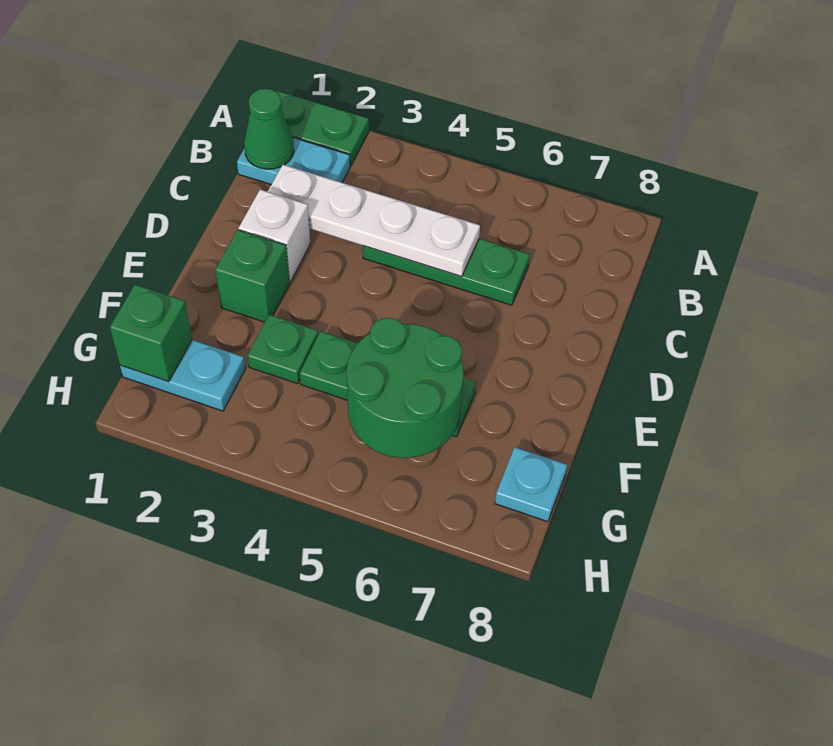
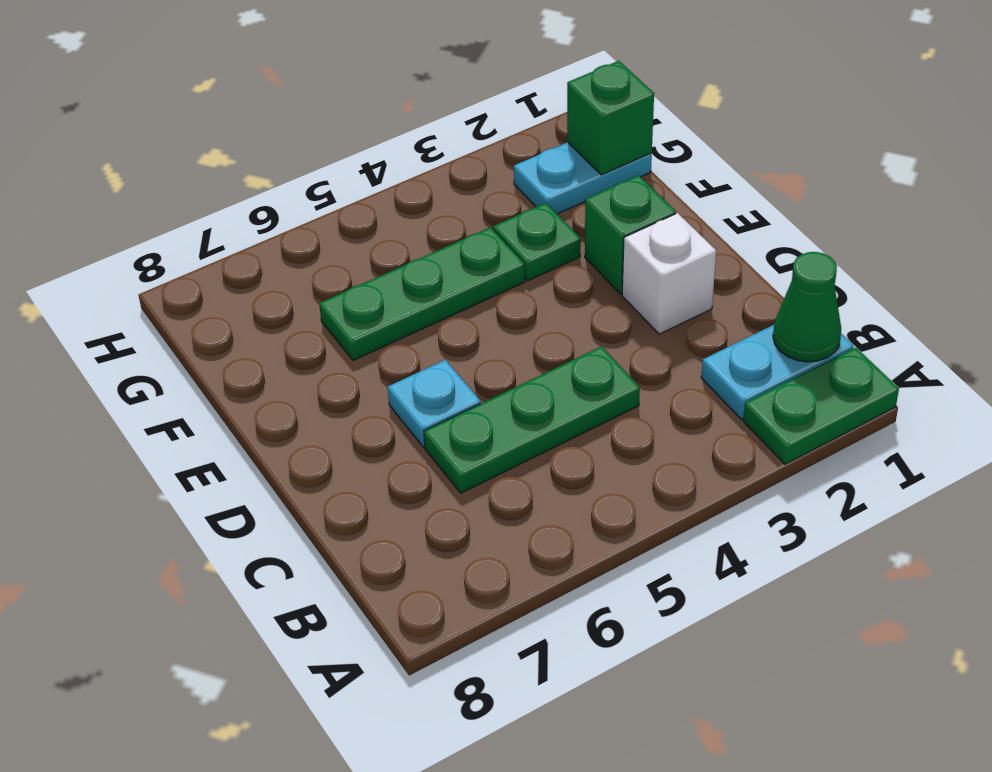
white plate C2:C5 level 2 -> none
green round brick F5:G6 level 2 -> none
cyan plate G8 level 1 -> cyan plate D6 level 1

